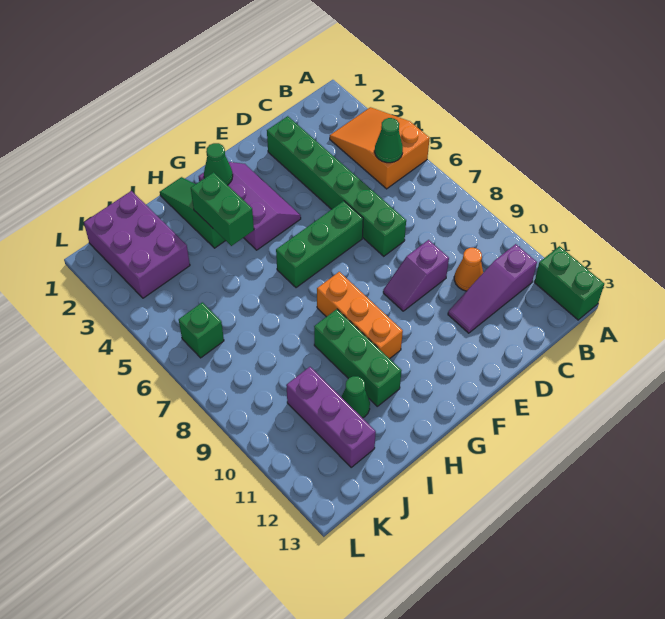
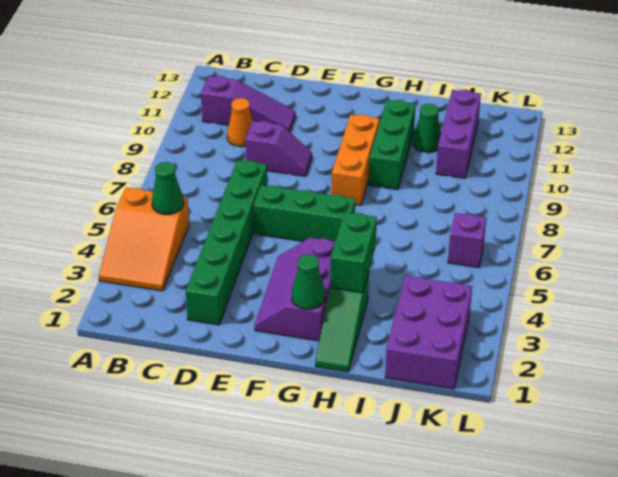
green brick A12:A13 level 1 -> none
green brick K6 level 1 -> purple brick K6 level 1

